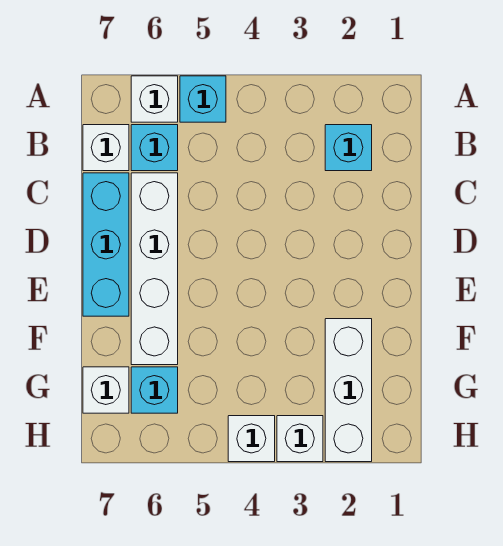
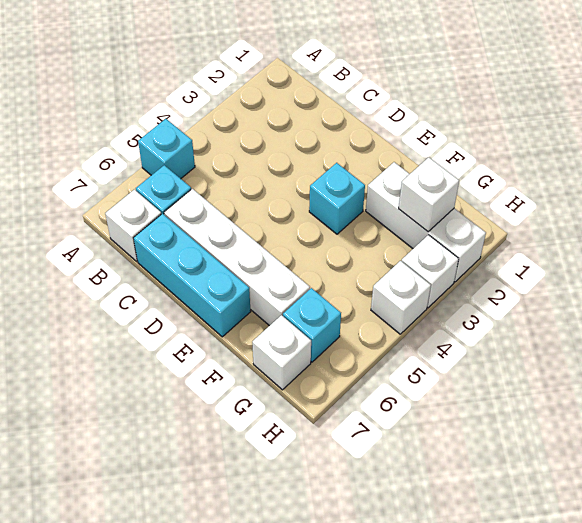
white brick A6 level 1 -> white brick G2 level 2
cyan brick B2 level 1 -> cyan brick E3 level 1

